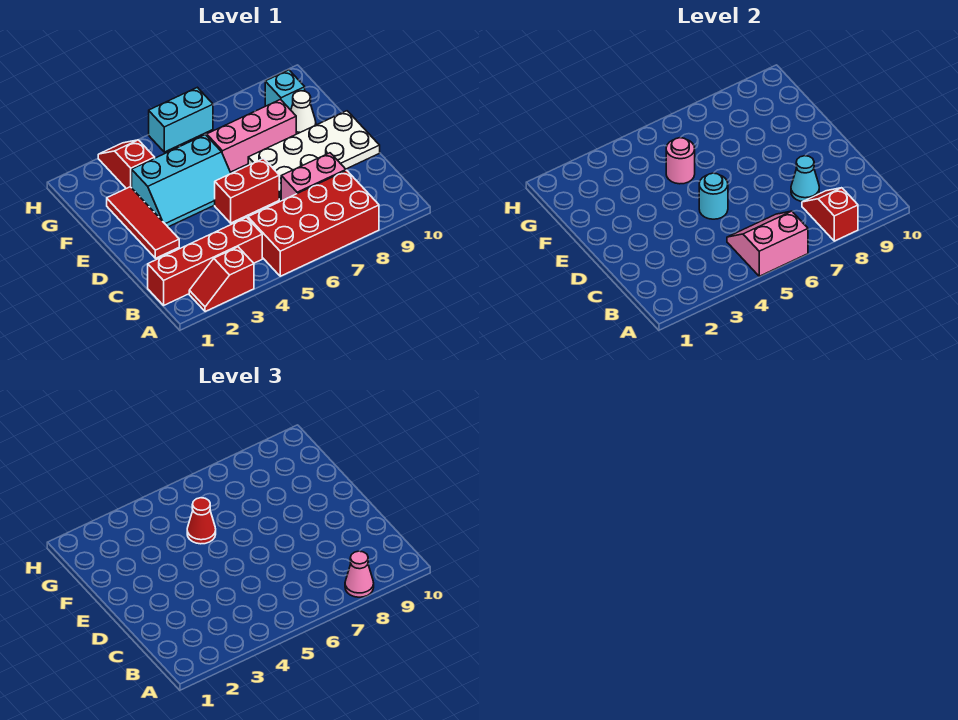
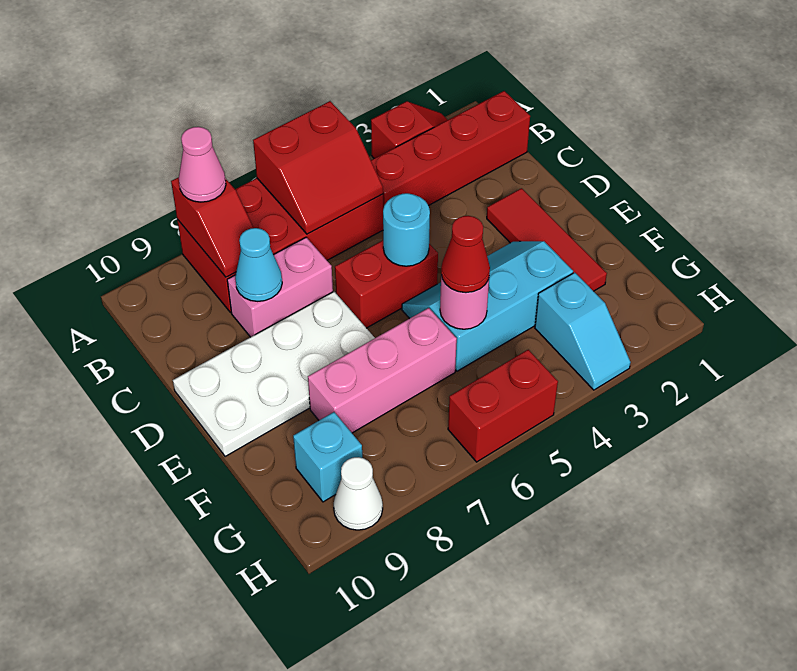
pink slope A5:B6 level 2 top A -> red slope A5:B6 level 2 top A
white cone F9 level 1 -> white cone H9 level 1
red slope G3:H3 level 1 top G -> cyan slope G3:H3 level 1 top G
cyan brick H5:H6 level 1 -> red brick H5:H6 level 1

